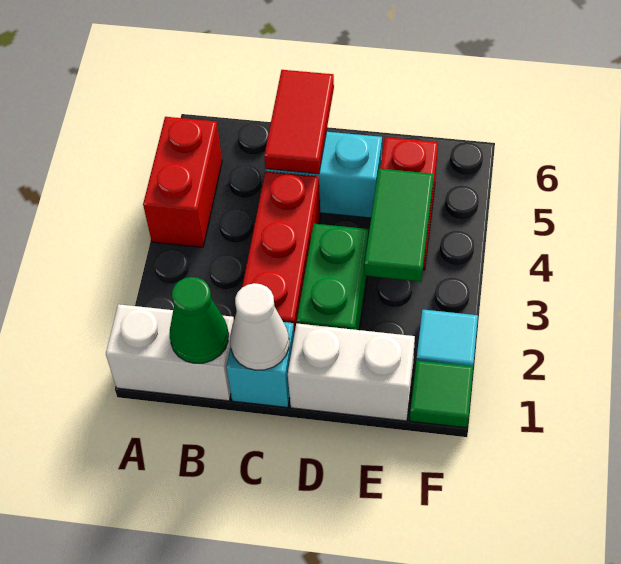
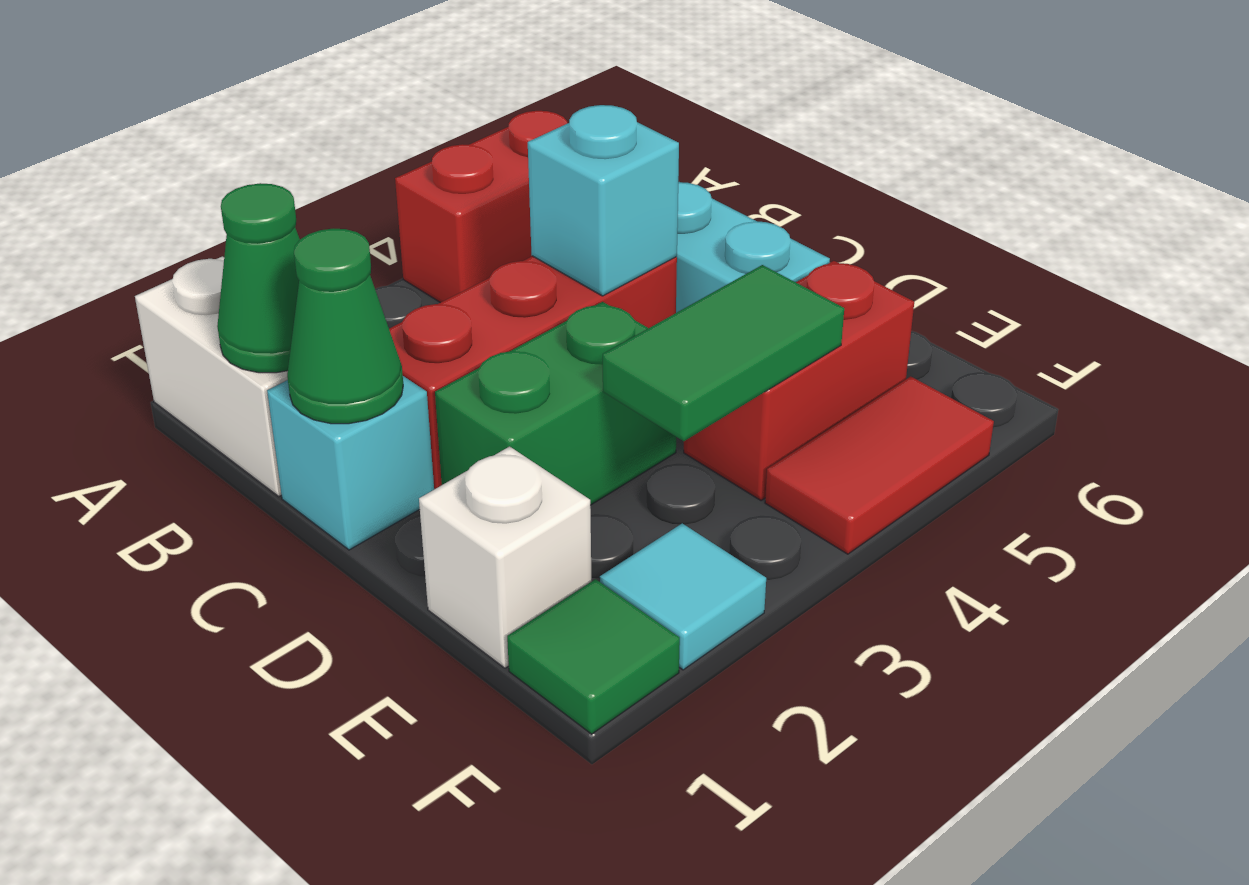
white cone C1 level 2 -> green cone C1 level 2
none -> cyan brick C4 level 2
red tile C5:C6 level 2 -> red tile F4:F5 level 1
white brick D1:E1 level 1 -> white brick E1 level 1

